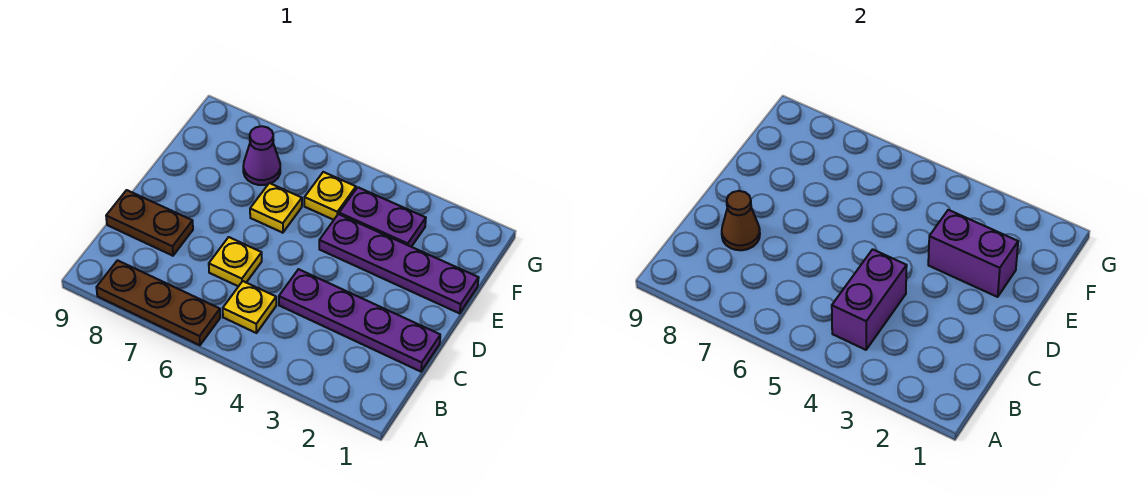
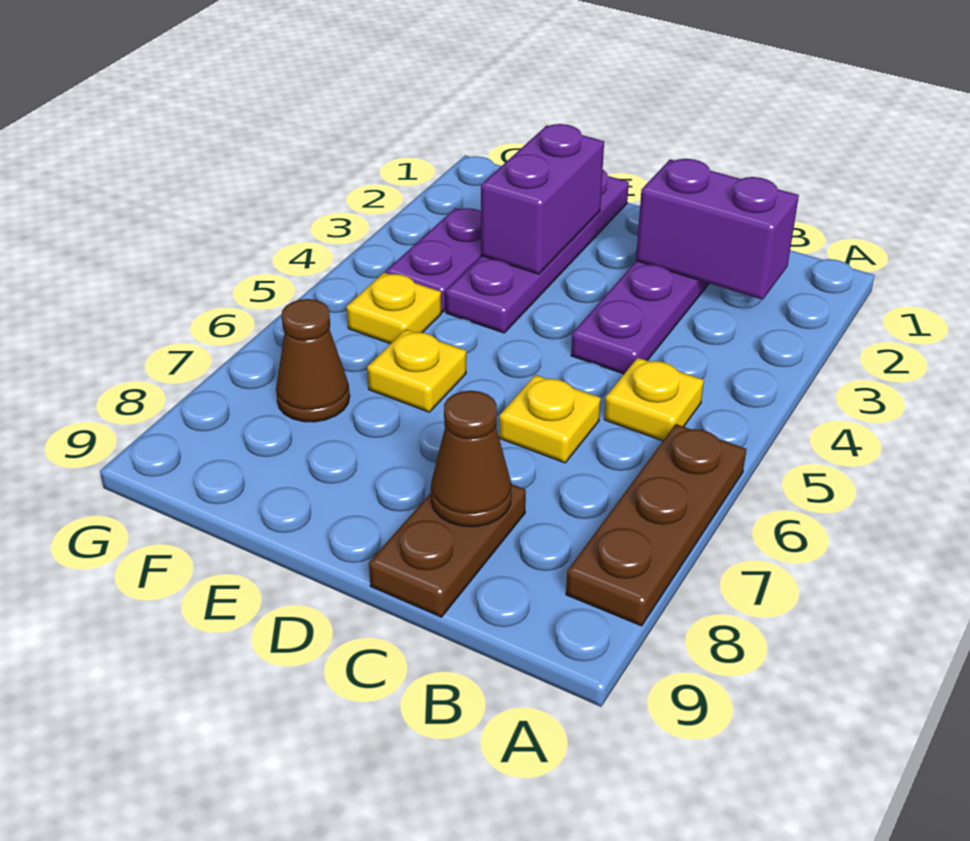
purple brick B4:C4 level 2 -> purple brick B2:C2 level 2
purple cone F7 level 1 -> brown cone F7 level 1

